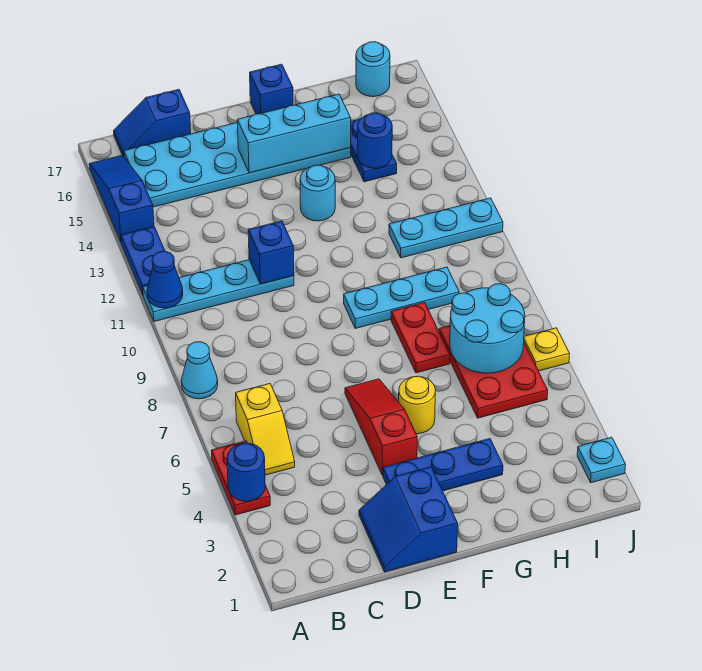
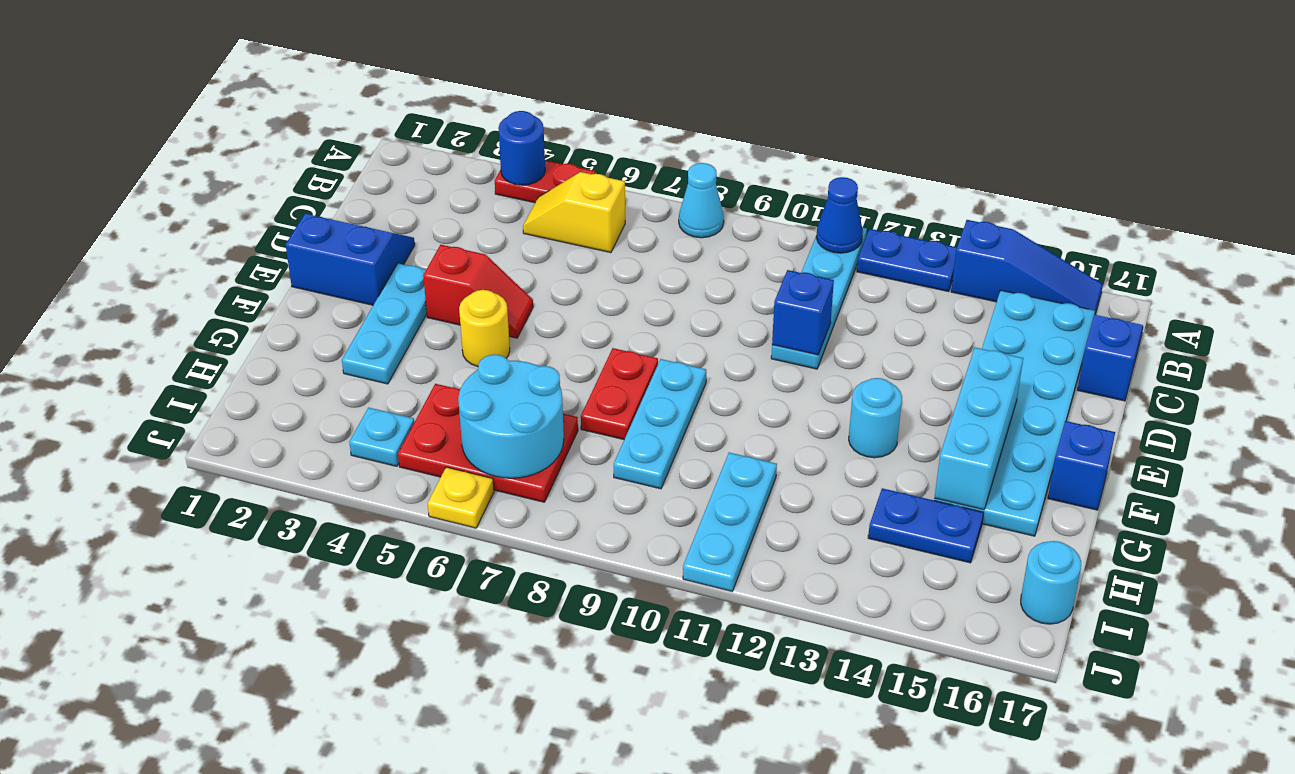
blue plate E3:G3 level 1 -> cyan plate E3:G3 level 1
red slope E4:E6 level 1 top 4 -> red slope E4:E5 level 1 top 4
red plate G7:G8 level 1 -> red plate F8:G8 level 1
blue round brick H14 level 2 -> none
cyan plate J2 level 1 -> cyan plate I4 level 1

